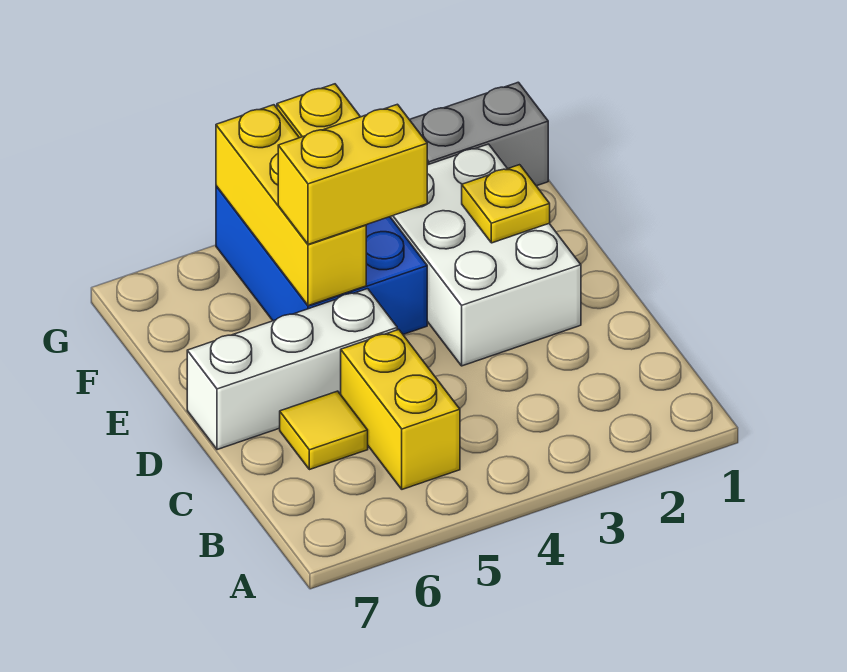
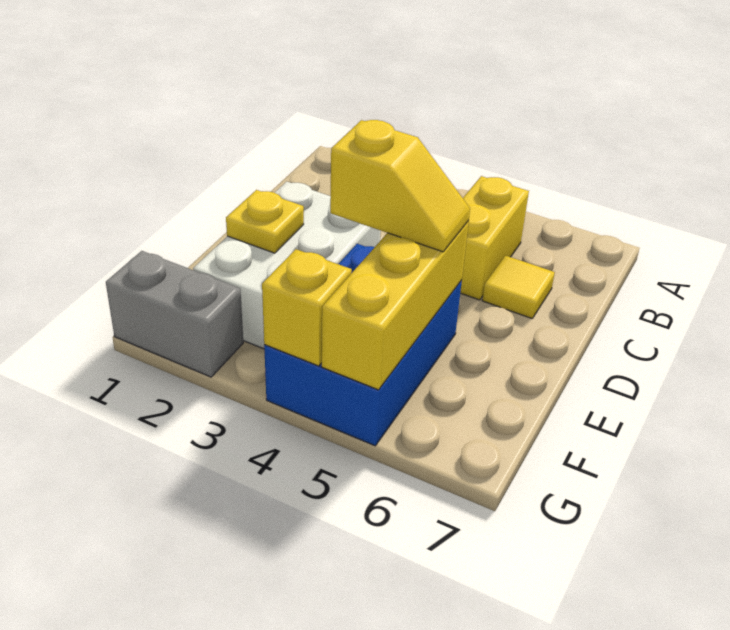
white brick D5:D7 level 1 -> none
yellow brick E4:E5 level 3 -> yellow slope E4:E5 level 3 top 4

